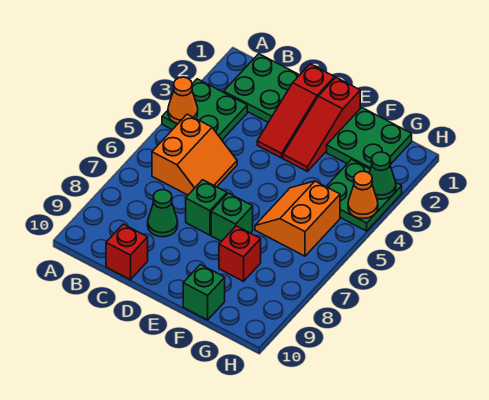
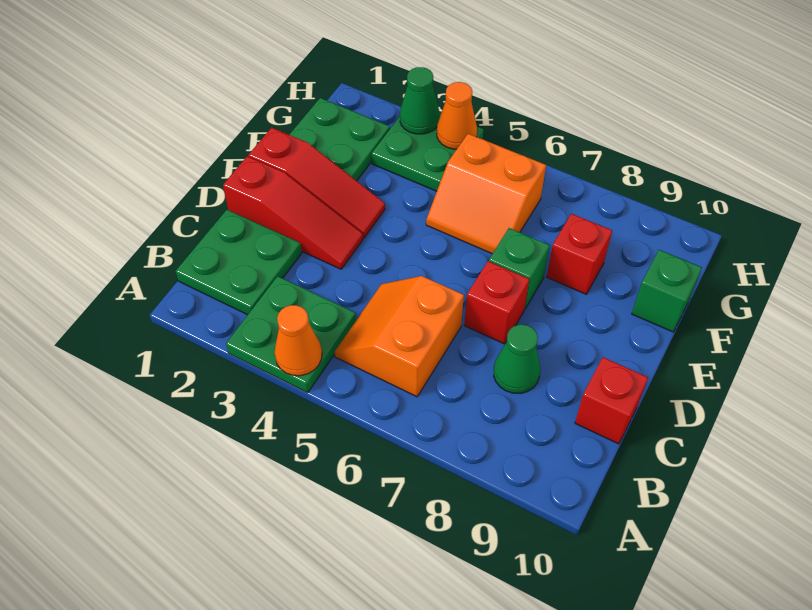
orange slope B5:C6 level 1 top B -> orange slope B5:C6 level 1 top 6
green brick D7 level 1 -> red brick D7 level 1

